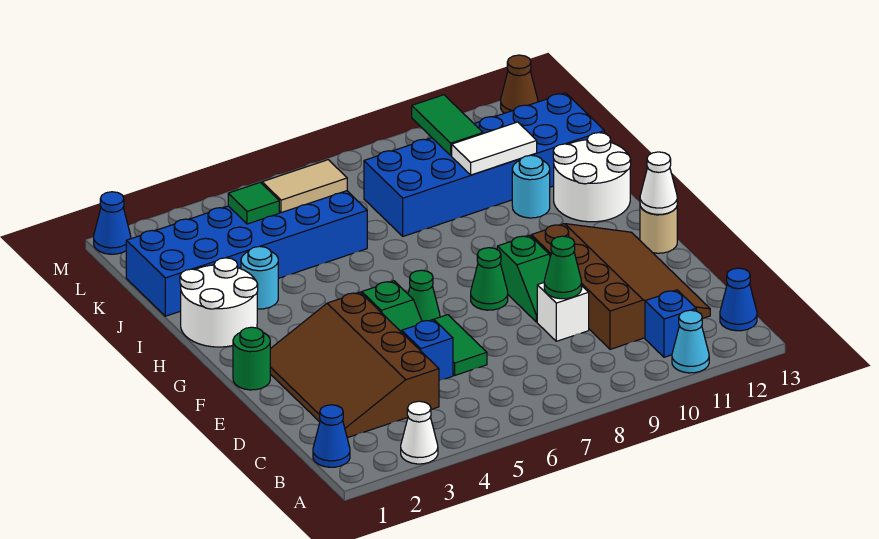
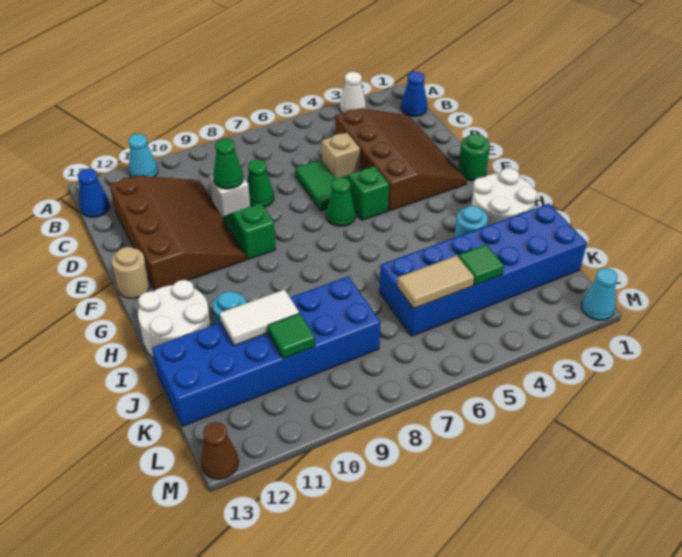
blue brick B11 level 1 -> none
brown slope C10:F12 level 1 top 10 -> brown slope C10:F12 level 1 top 12
blue brick D5 level 1 -> tan brick D5 level 1
green cone F8 level 1 -> green cone D8 level 1
white cone F13 level 2 -> none
green tile K10:L10 level 2 -> green tile K10 level 2
blue cone M1 level 1 -> cyan cone M1 level 1

